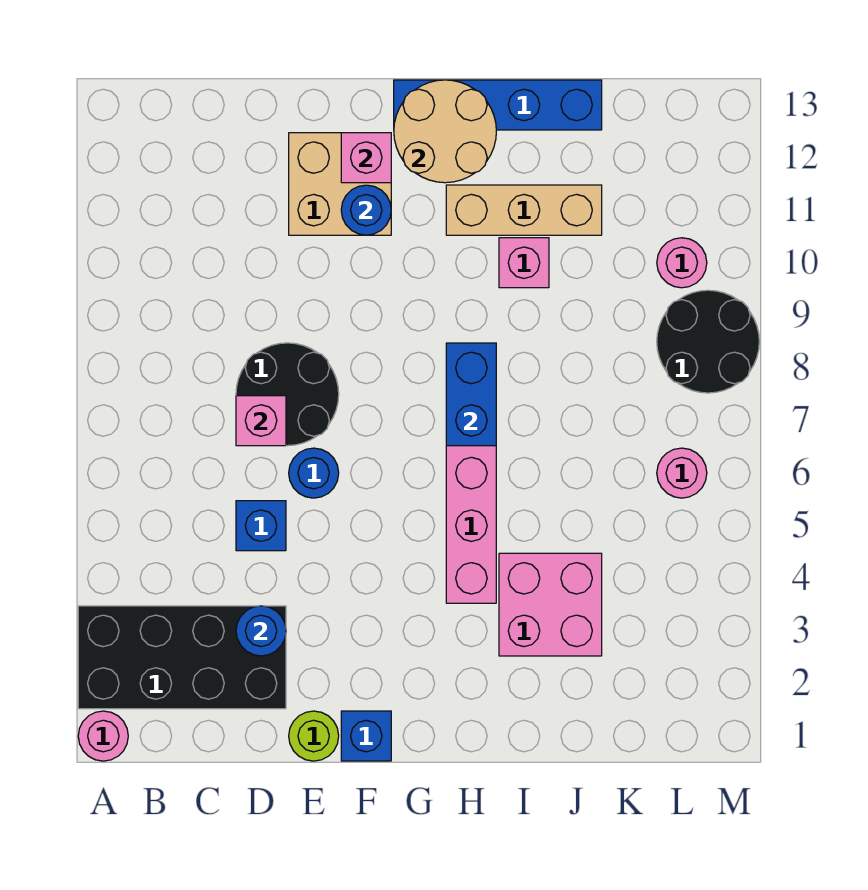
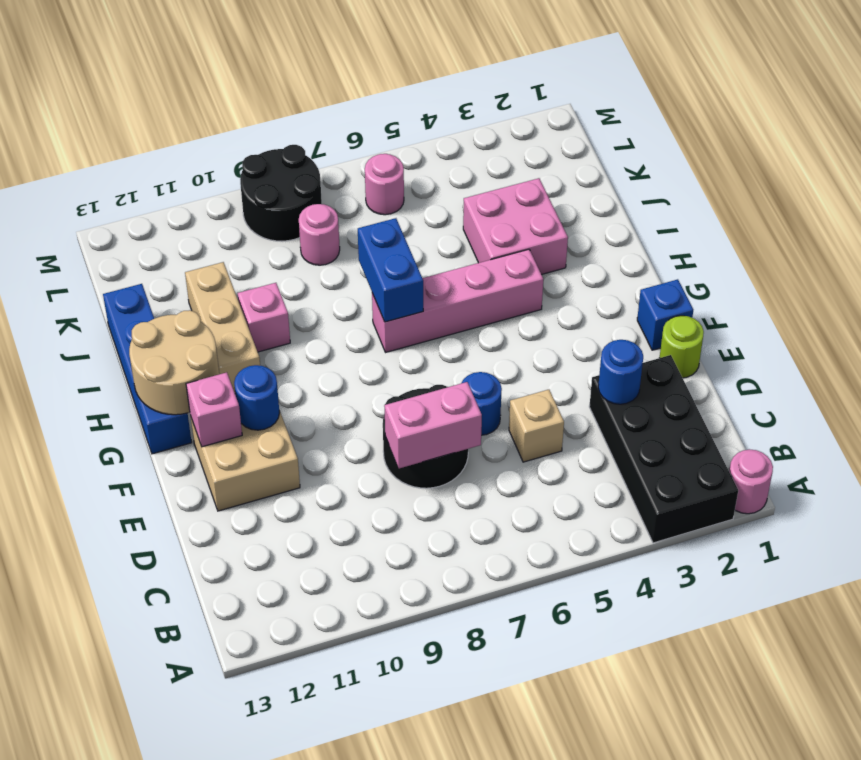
blue brick D5 level 1 -> tan brick D5 level 1
pink brick D7 level 2 -> pink brick D7:D8 level 2
blue brick H7:H8 level 2 -> blue brick H7:I7 level 2
pink round brick L10 level 1 -> pink round brick K8 level 1

